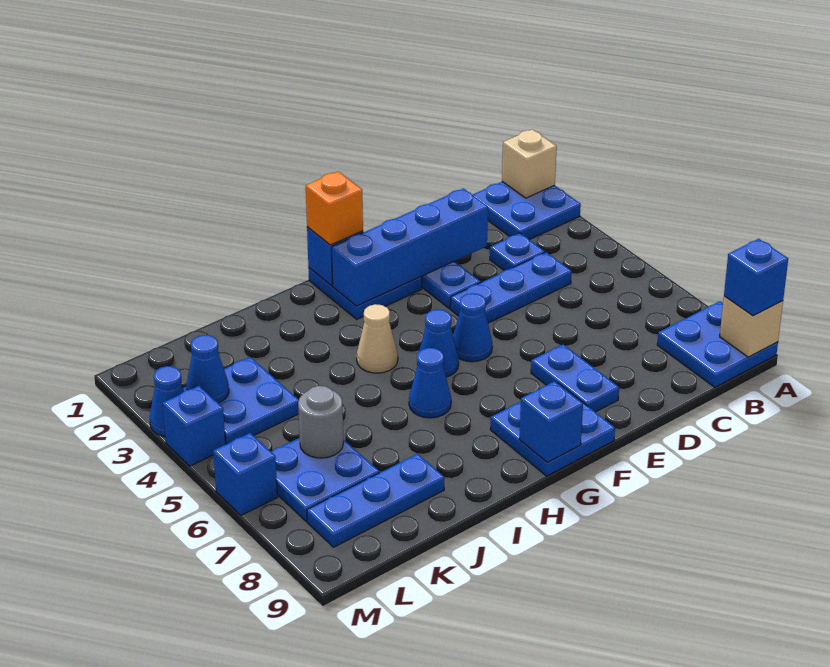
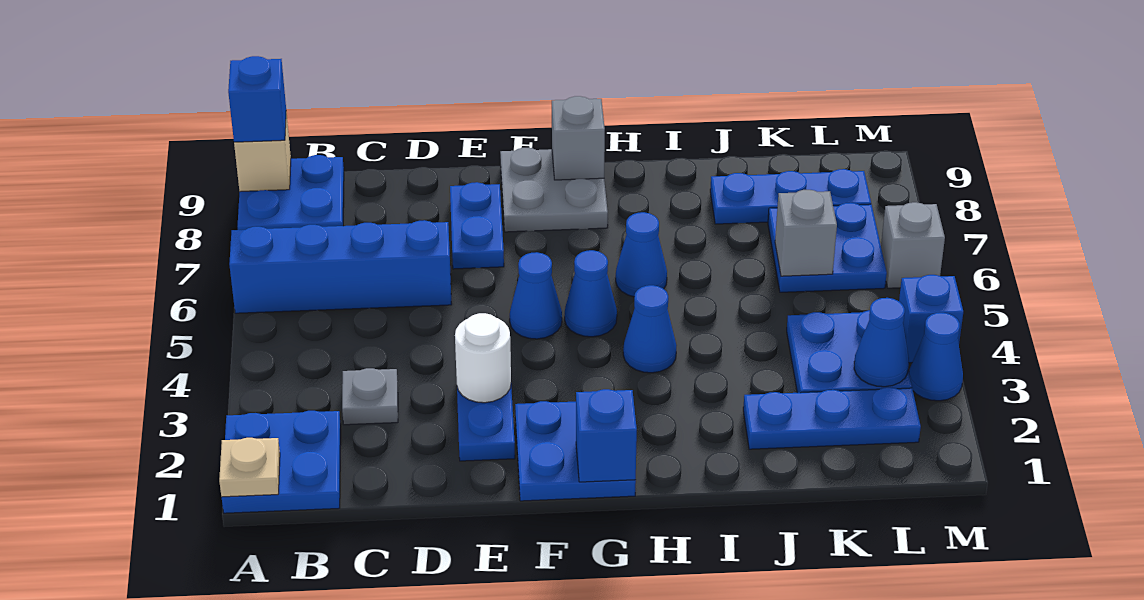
tan brick A1 level 2 -> tan plate A1 level 2
blue plate C3 level 1 -> grey plate C3 level 1
blue plate C4:E4 level 1 -> blue plate J2:L2 level 1
blue brick D2:G2 level 2 -> blue brick A6:D6 level 1
none -> white round brick E3 level 2
blue plate F8:G9 level 1 -> grey plate F8:G9 level 1
orange brick G1 level 3 -> none
blue brick G9 level 2 -> grey brick G9 level 2
tan cone H4 level 1 -> blue cone H4 level 1
grey round brick K6 level 2 -> grey brick K6 level 2
blue brick M6 level 1 -> grey brick M6 level 1

